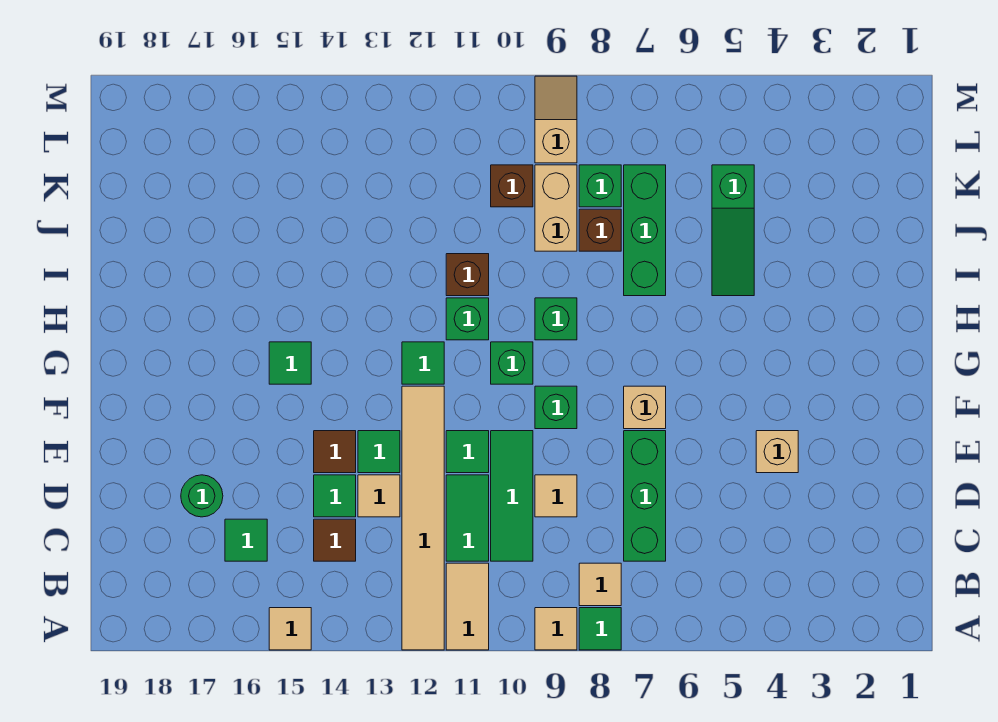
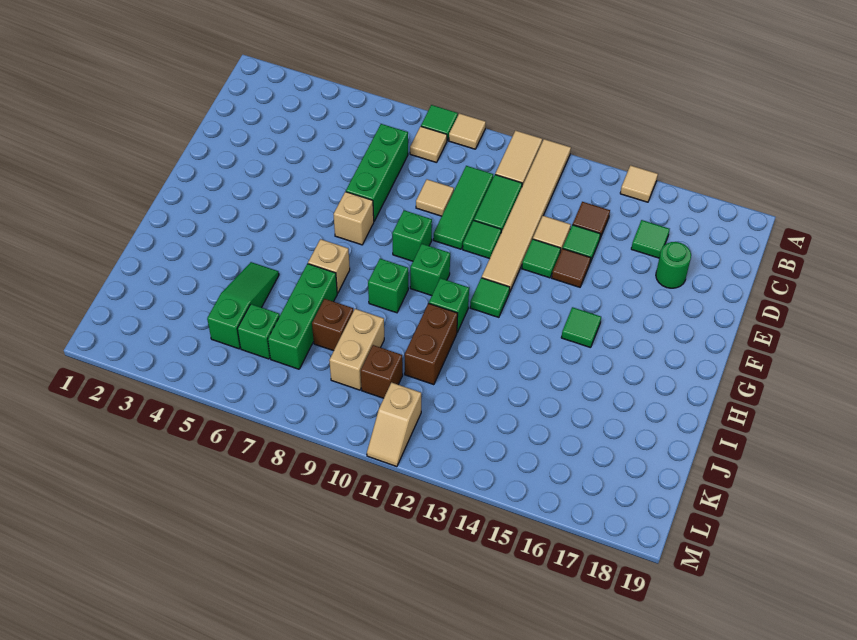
tan brick E4 level 1 -> tan brick H7 level 1
brown brick I11 level 1 -> brown brick I11:J11 level 1
green brick K8 level 1 -> green brick K6 level 1
tan slope L9:M9 level 1 top L -> tan slope L11:M11 level 1 top L

